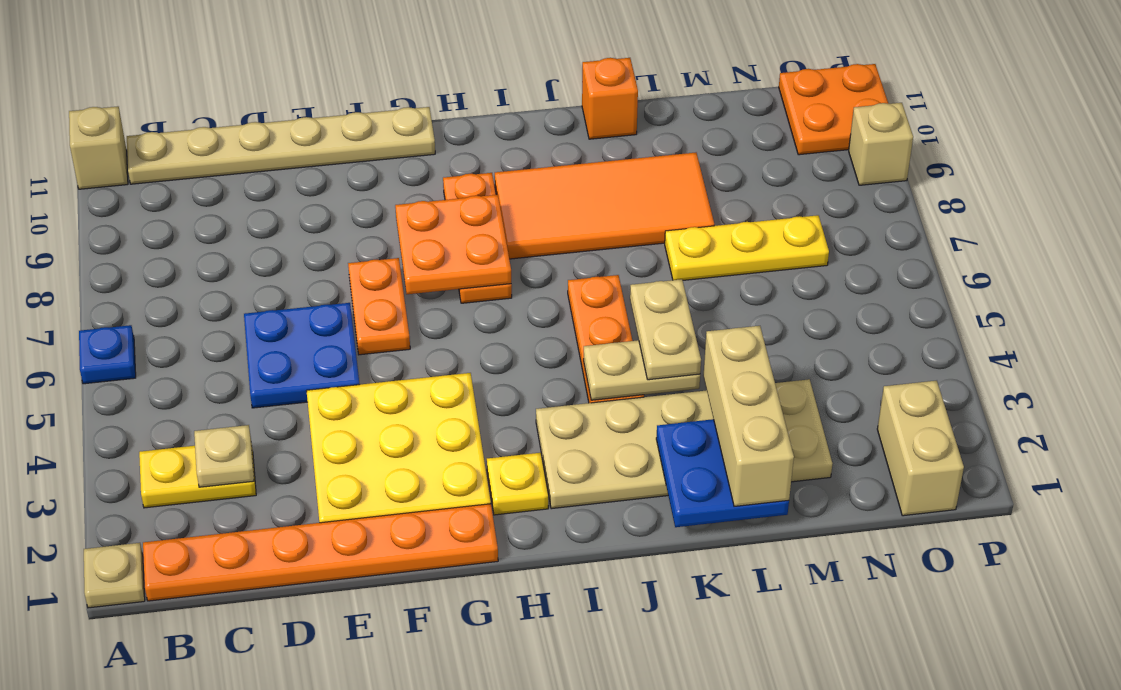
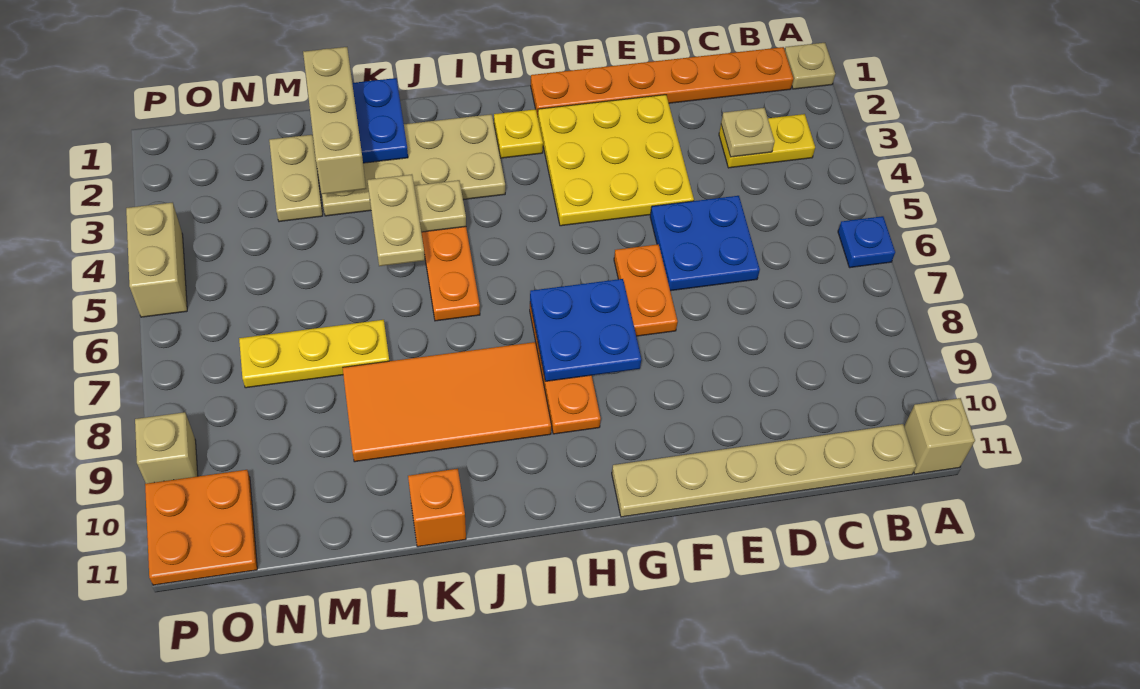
orange plate G7:H8 level 2 -> blue plate G7:H8 level 2
tan brick O1:O2 level 1 -> tan brick P4:P5 level 1

